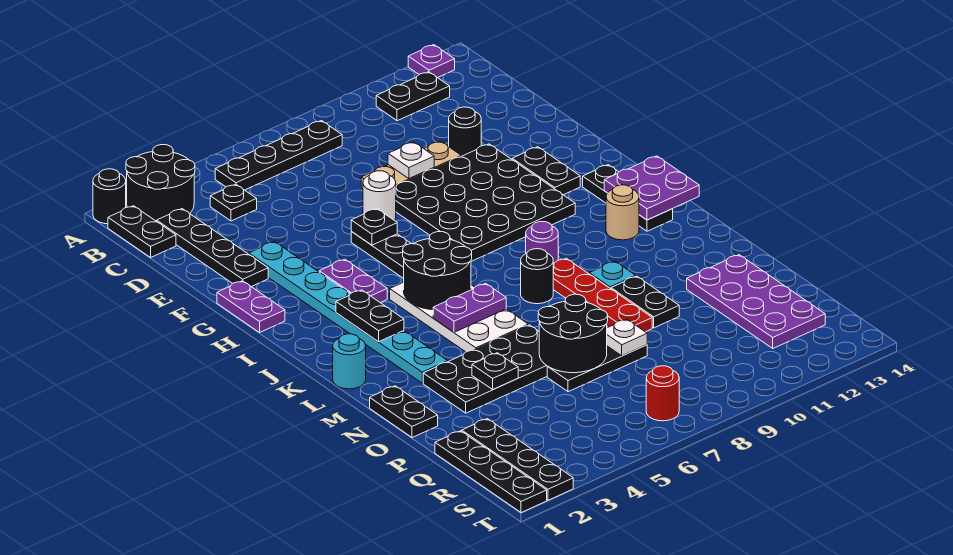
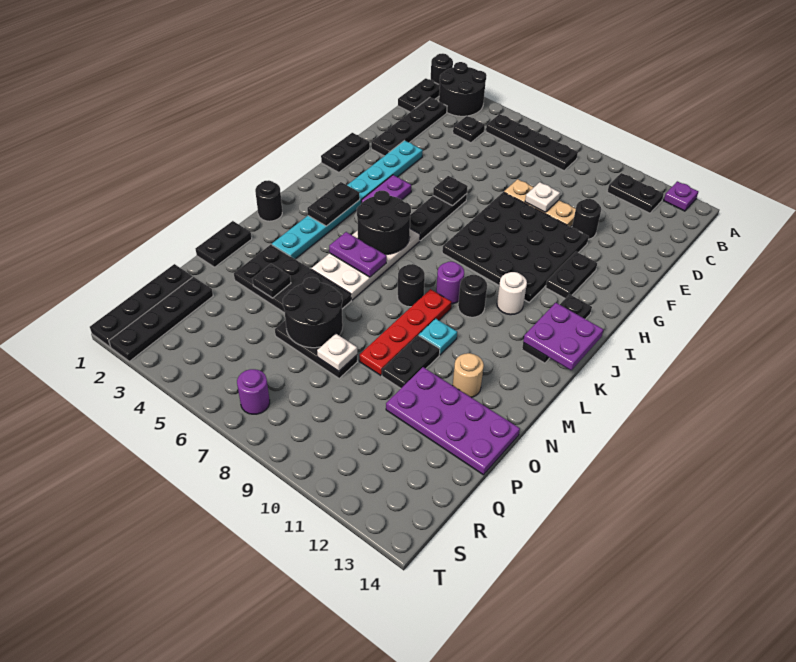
white round brick F7 level 1 -> white round brick J11 level 1
purple plate G1:H1 level 1 -> black plate G1:H1 level 1
none -> black round brick K10 level 1
tan round brick K12 level 1 -> tan round brick N12 level 1
cyan round brick L1 level 1 -> black round brick L1 level 1
purple plate O12:R13 level 1 -> purple plate O11:P14 level 1
red round brick S7 level 1 -> purple round brick S7 level 1

